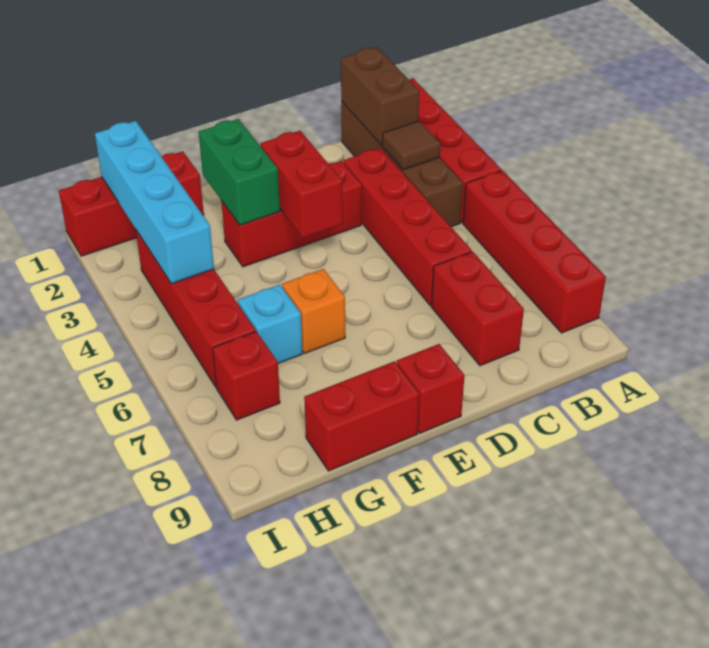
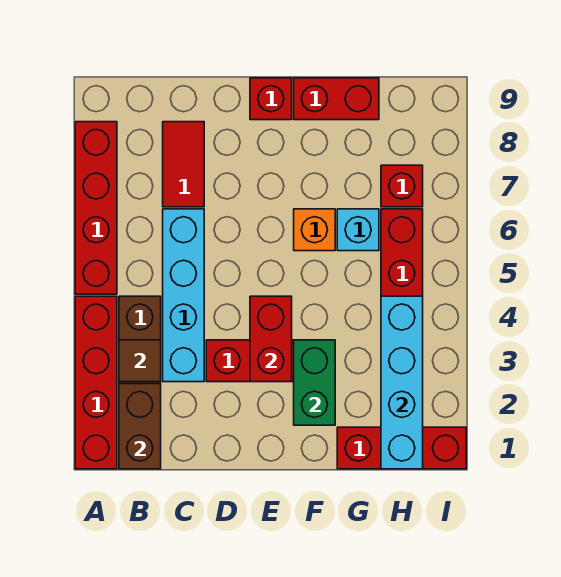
red brick C3:C6 level 1 -> cyan brick C3:C6 level 1
red brick C7:C8 level 1 -> red tile C7:C8 level 1

